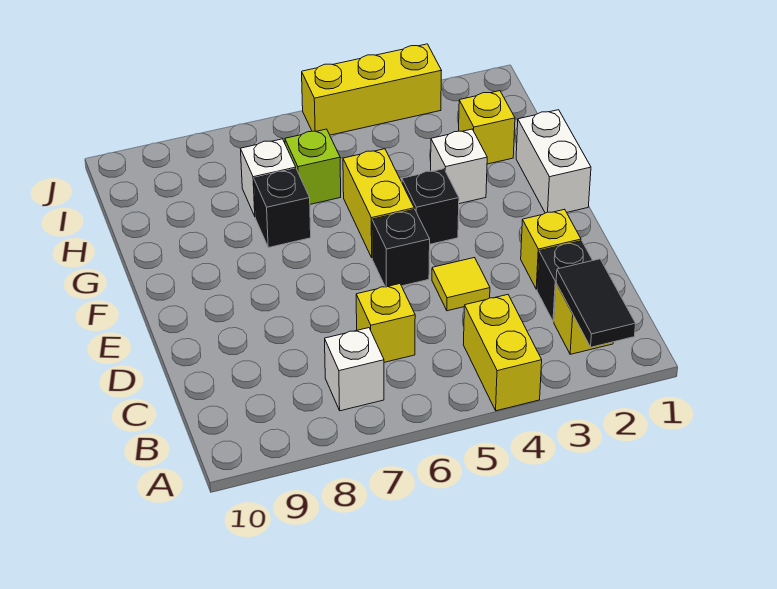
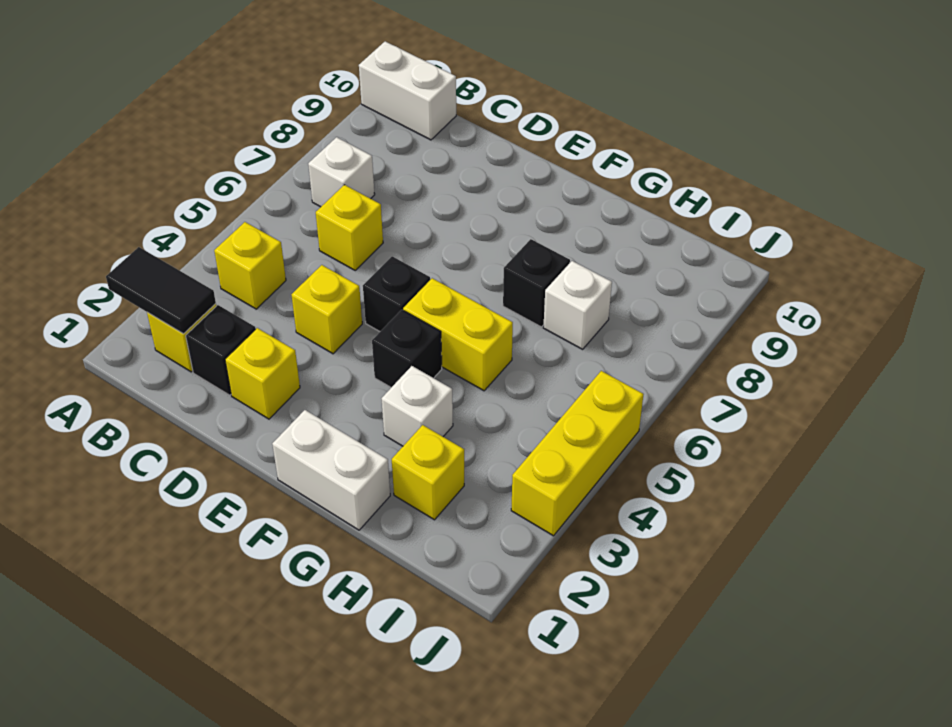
yellow brick A4:B4 level 1 -> yellow brick B4 level 1
none -> white brick A10:B10 level 1
yellow tile D4 level 1 -> yellow brick D4 level 1
lime brick H6 level 1 -> none

